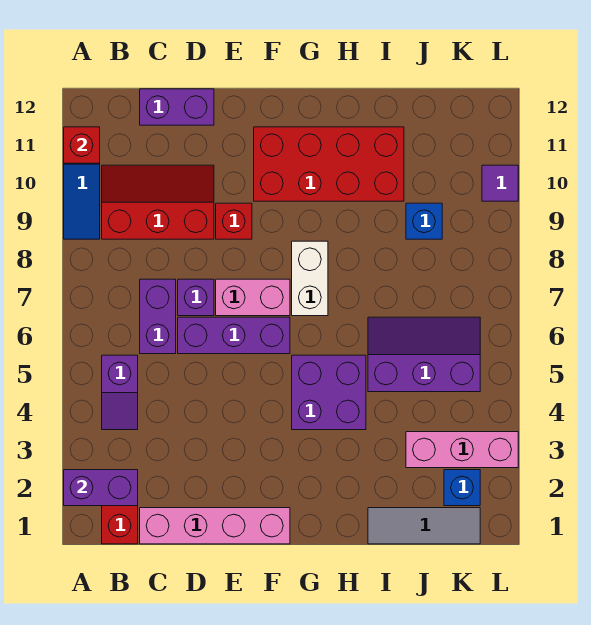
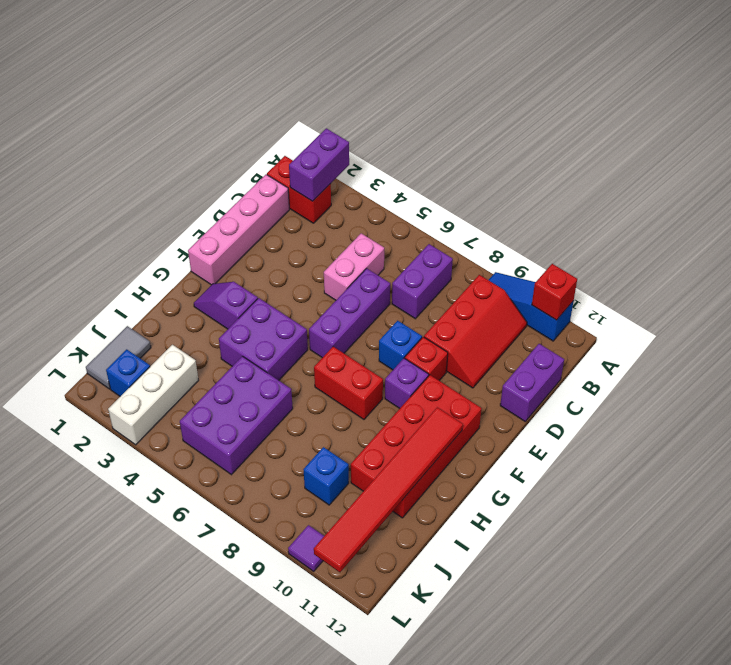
purple slope B4:B5 level 1 top 5 -> purple slope G2:G3 level 1 top 3
purple brick C6:C7 level 1 -> purple brick B7:C7 level 1
purple brick D7 level 1 -> purple brick F9 level 1
pink brick E7:F7 level 1 -> pink brick C5:D5 level 1
none -> blue brick E8 level 1
white brick G7:G8 level 1 -> red brick G7:G8 level 1
none -> red tile G11:L11 level 2
grey tile I1:K1 level 1 -> grey tile J1:K1 level 1
purple slope I5:K6 level 1 top 5 -> purple brick I5:K6 level 1
pink brick J3:L3 level 1 -> white brick J3:L3 level 1

